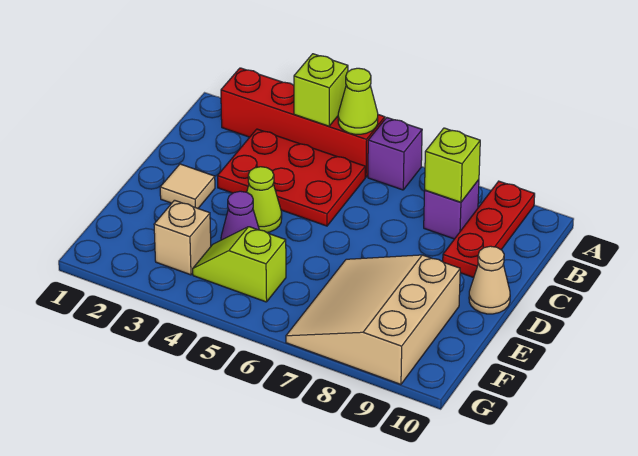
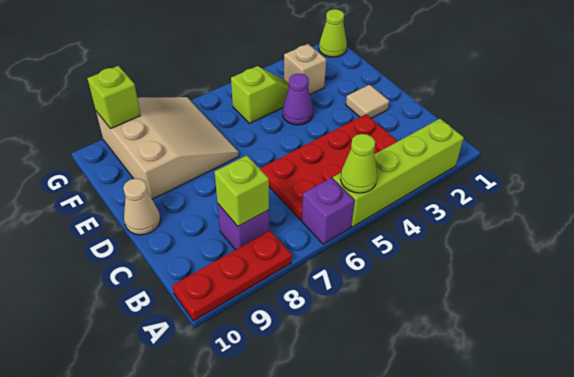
red brick A2:A5 level 1 -> lime brick A2:A5 level 1
lime brick A4 level 2 -> lime brick G9 level 2
red plate A9:C9 level 1 -> red plate A8:A10 level 1
red plate B3:C5 level 1 -> red plate B3:C6 level 1
lime cone D4 level 1 -> lime cone G1 level 1

